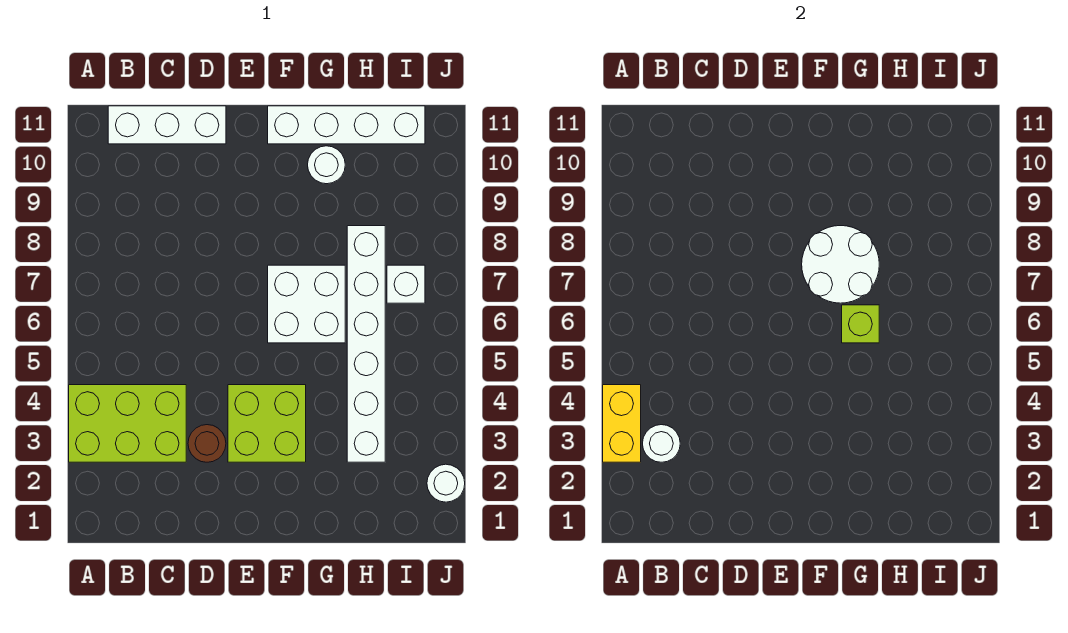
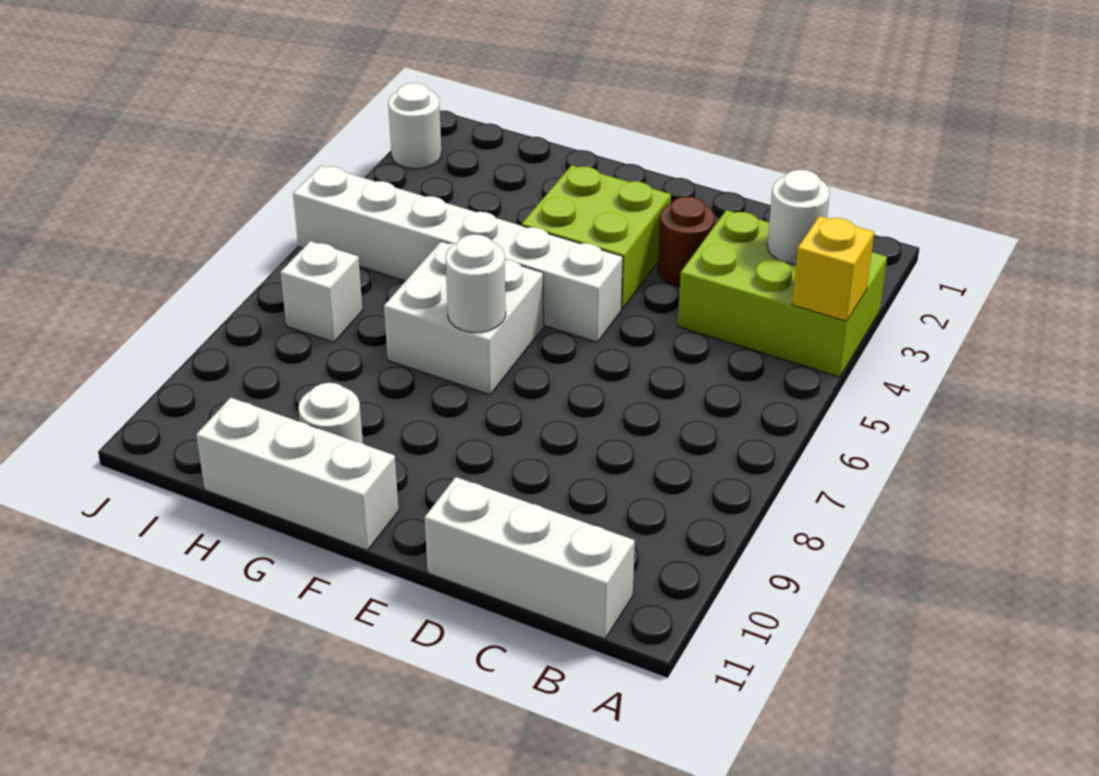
yellow brick A3:A4 level 2 -> yellow brick A4 level 2
white round brick F7:G8 level 2 -> white round brick F7 level 2
white brick F11:I11 level 1 -> white brick F11:H11 level 1
lime brick G6 level 2 -> none
white brick H3:H8 level 1 -> white brick E5:J5 level 1

